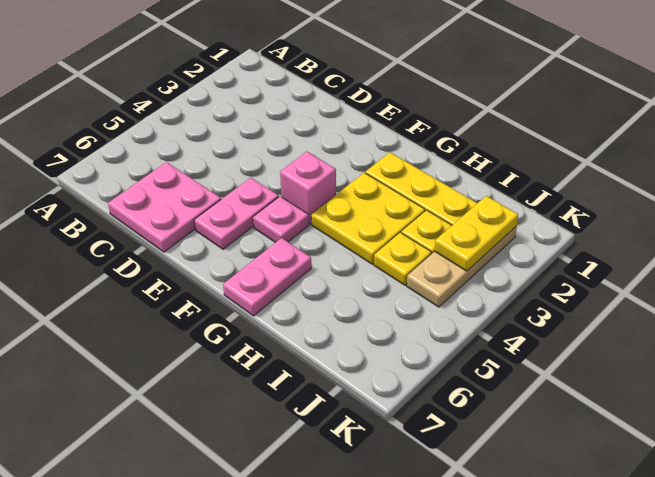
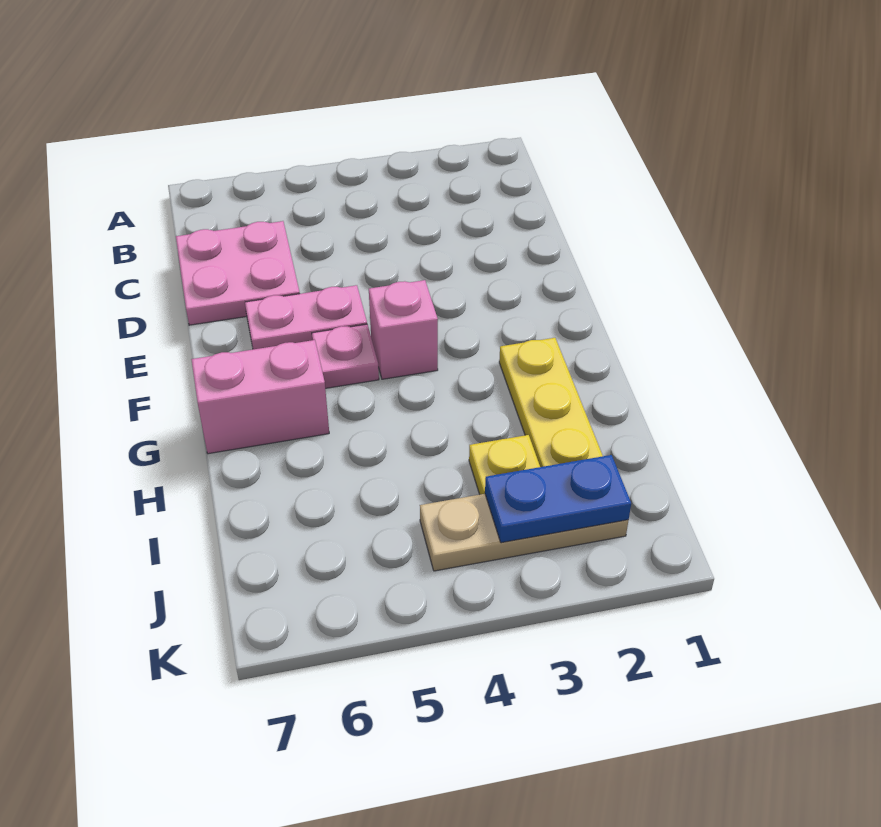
yellow plate G3:H4 level 1 -> none
pink plate G6:G7 level 1 -> pink brick G6:G7 level 1
yellow plate I4 level 1 -> none
yellow plate J2:J3 level 2 -> blue plate J2:J3 level 2

